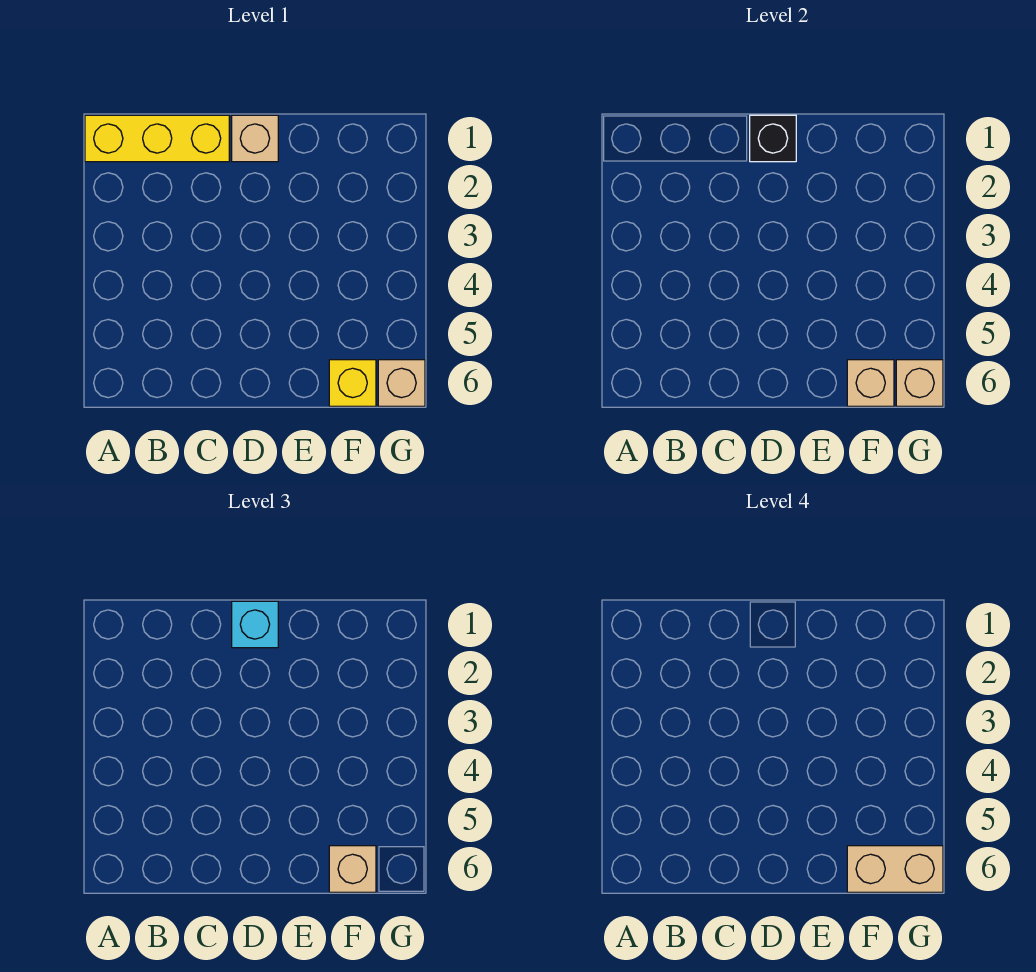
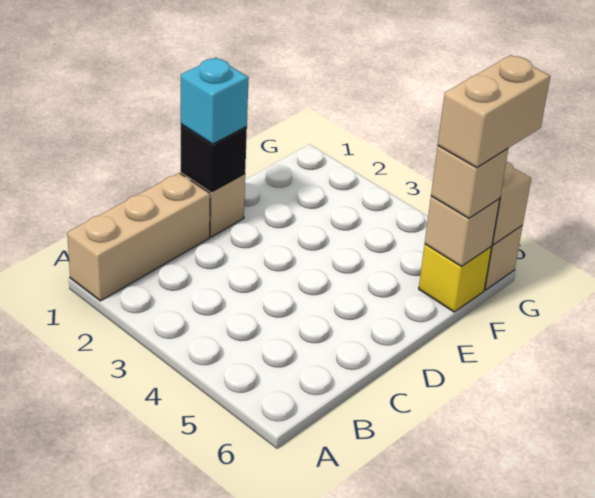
yellow brick A1:C1 level 1 -> tan brick A1:C1 level 1

